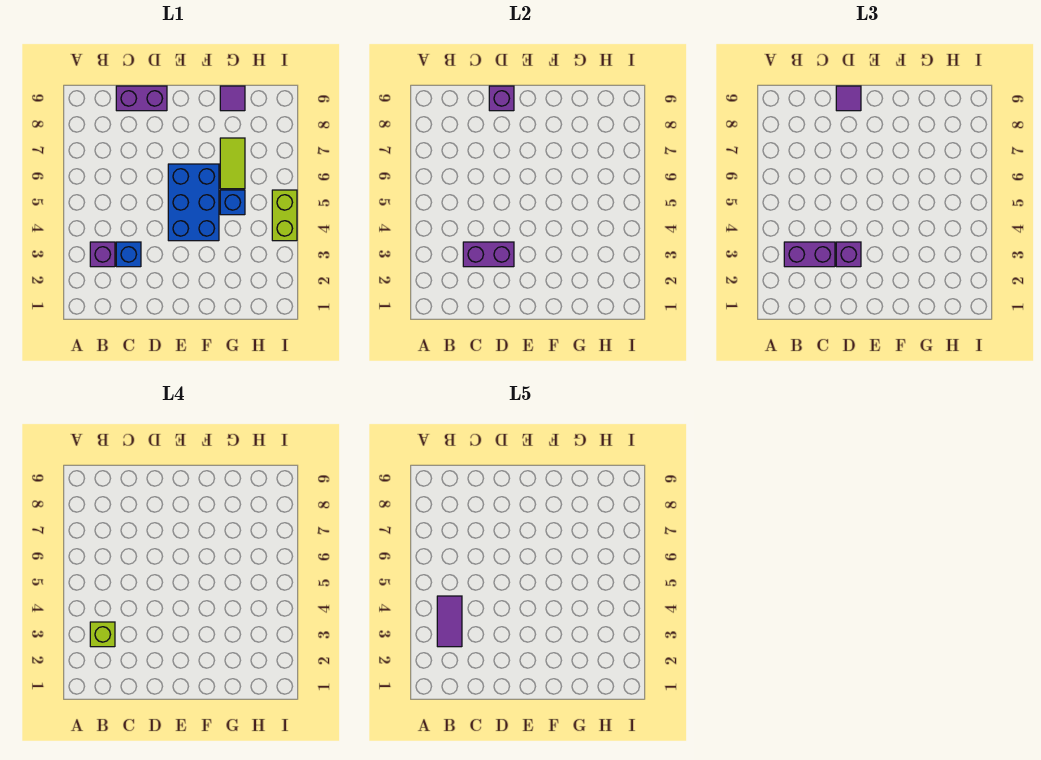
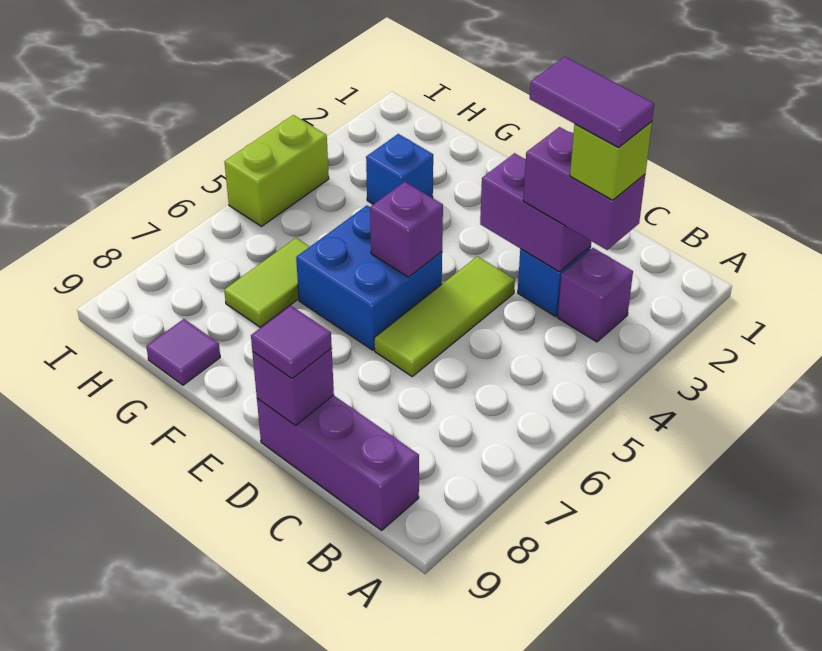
purple tile B3:B4 level 5 -> purple tile B3:C3 level 5
purple brick C9:D9 level 1 -> purple brick B9:D9 level 1
purple brick D3 level 3 -> purple brick E5 level 2
none -> lime tile D4:D6 level 1
blue brick E4:F6 level 1 -> blue brick E5:F6 level 1
blue brick G5 level 1 -> blue brick G3 level 1

